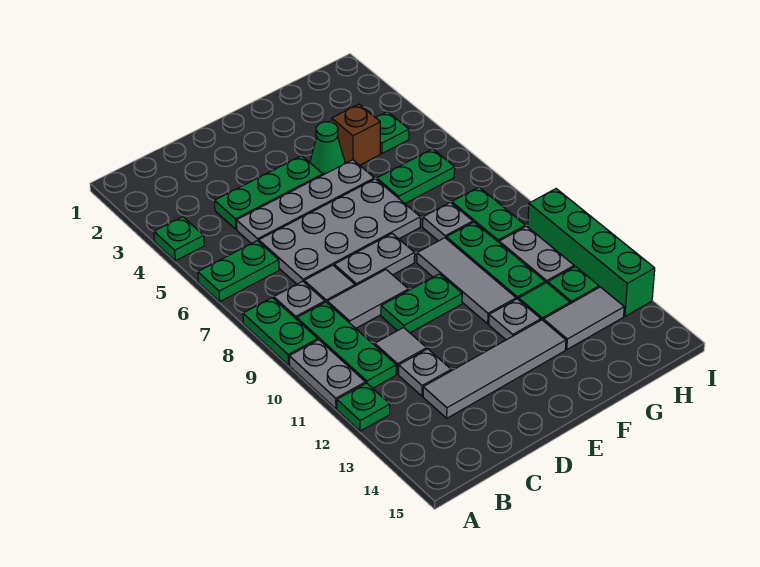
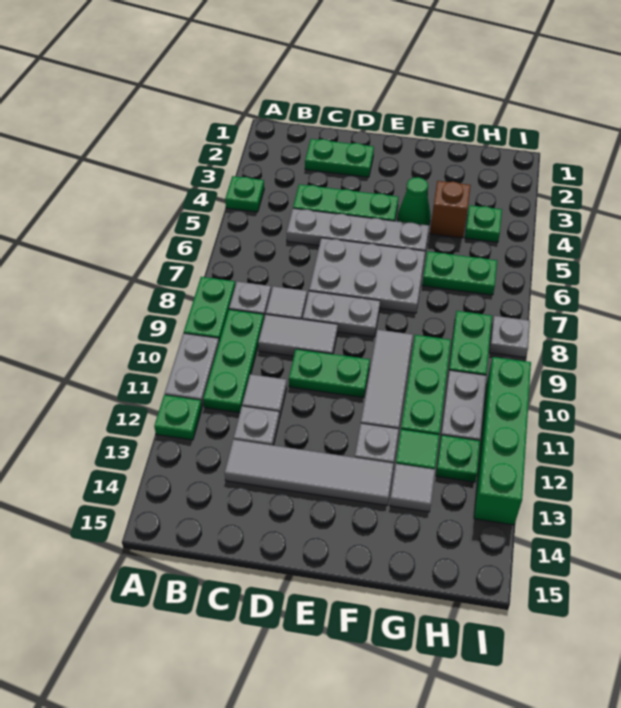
green plate A6:B6 level 1 -> green plate C2:D2 level 1
grey plate C6:F7 level 1 -> grey plate D6:F7 level 1
grey plate G8 level 1 -> grey plate I8 level 1
grey tile G13:H13 level 1 -> grey tile G13 level 1

